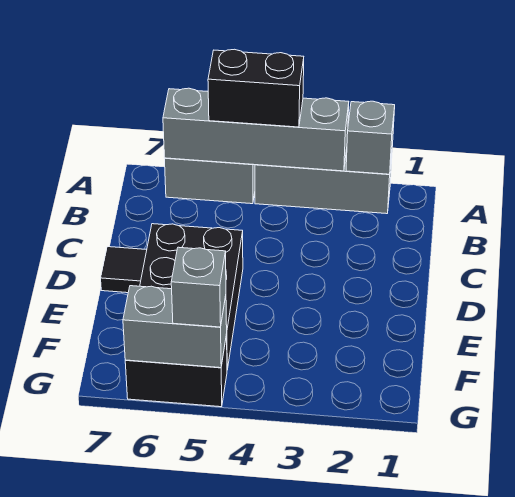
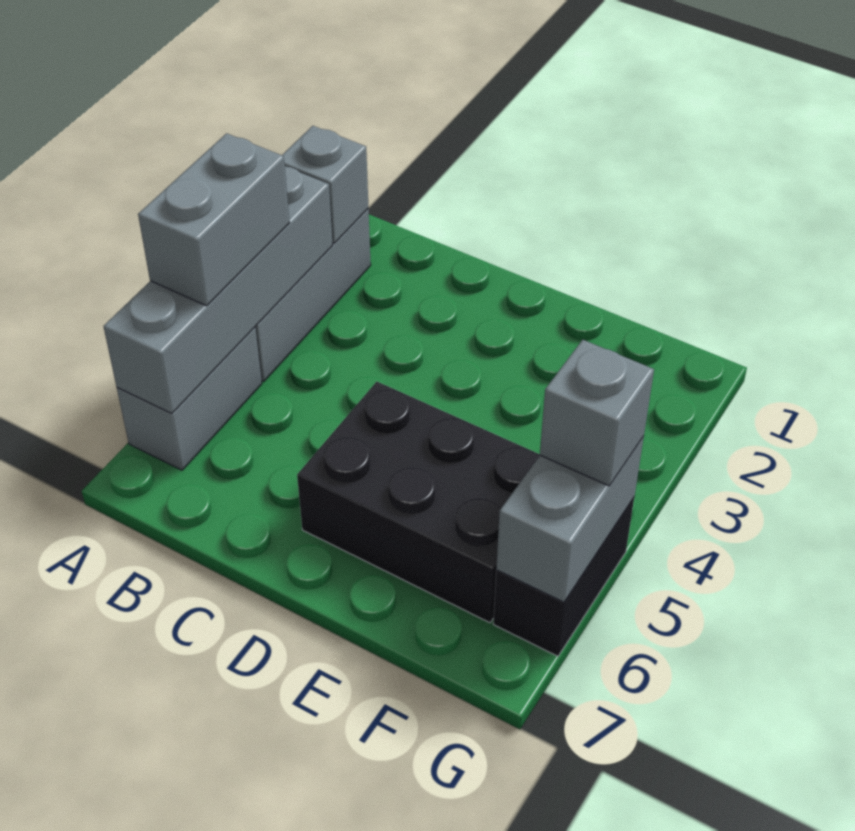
black brick A4:A5 level 3 -> grey brick A4:A5 level 3
black tile D7 level 1 -> none

